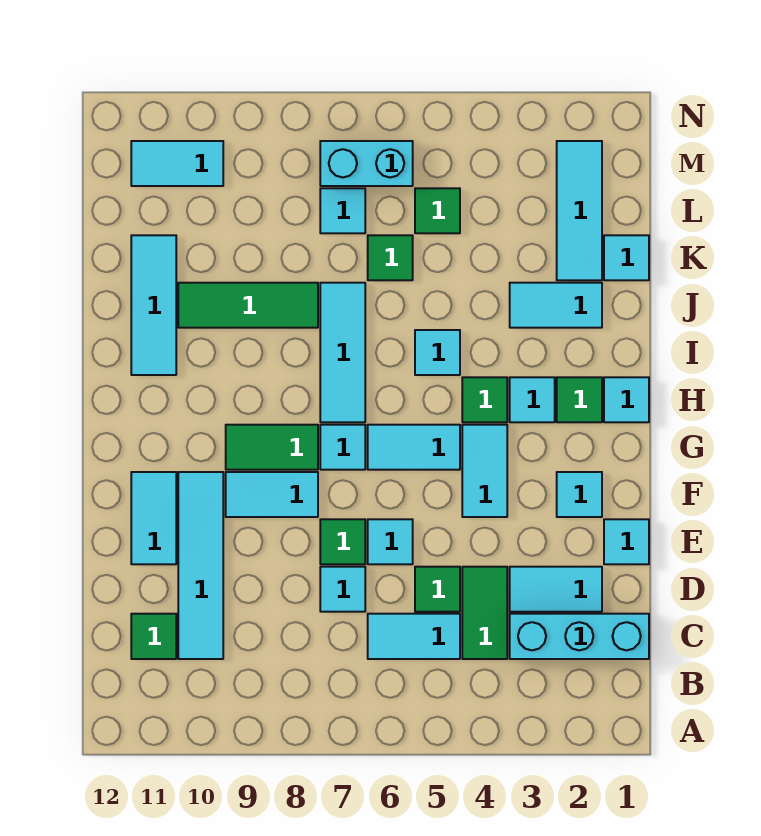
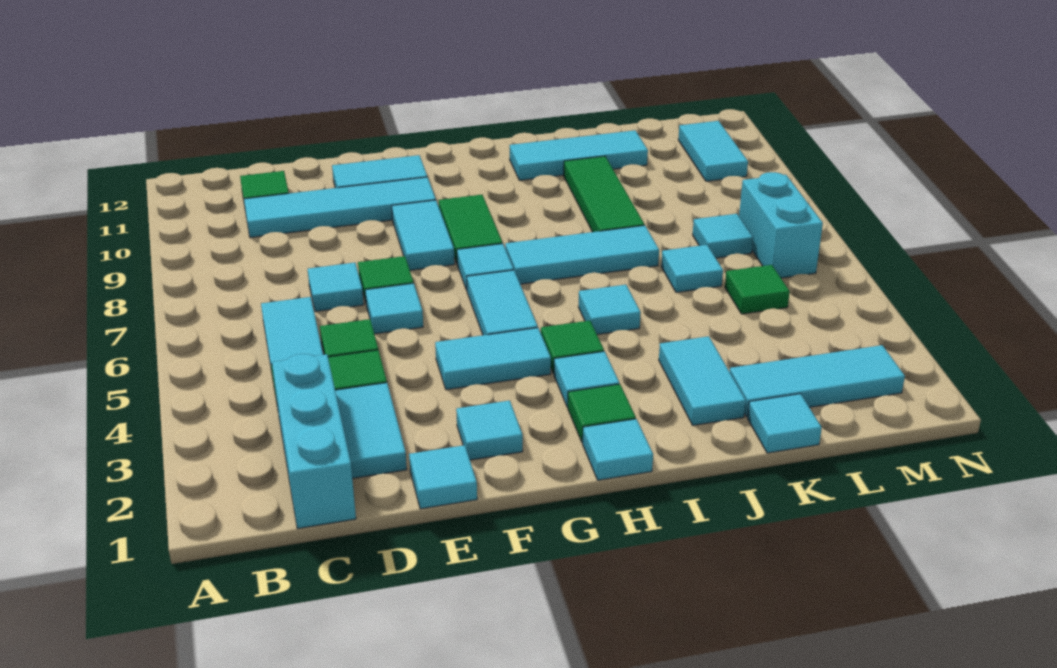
green tile K6 level 1 -> cyan tile K6 level 1

